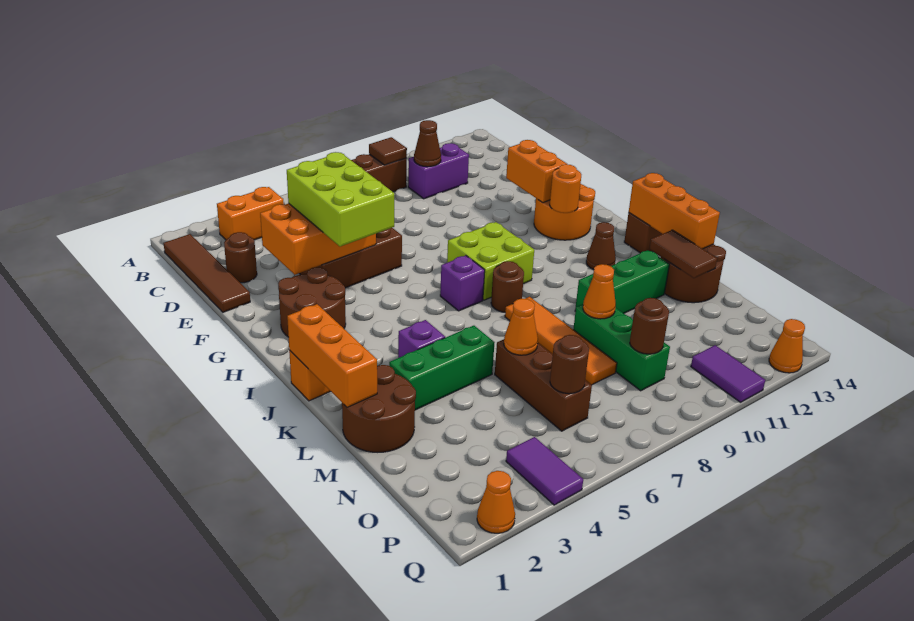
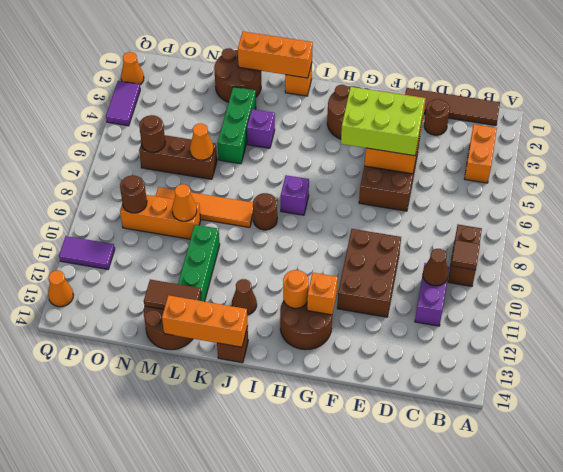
none -> brown brick E9:F11 level 1
orange brick F12:G12 level 2 -> orange brick G12 level 2
orange round brick G12:H13 level 1 -> brown round brick G12:H13 level 1
lime brick H8:I9 level 1 -> none
green brick M9:O9 level 1 -> orange brick M9:O9 level 1
purple tile P4:Q4 level 1 -> purple tile Q3:Q4 level 1

